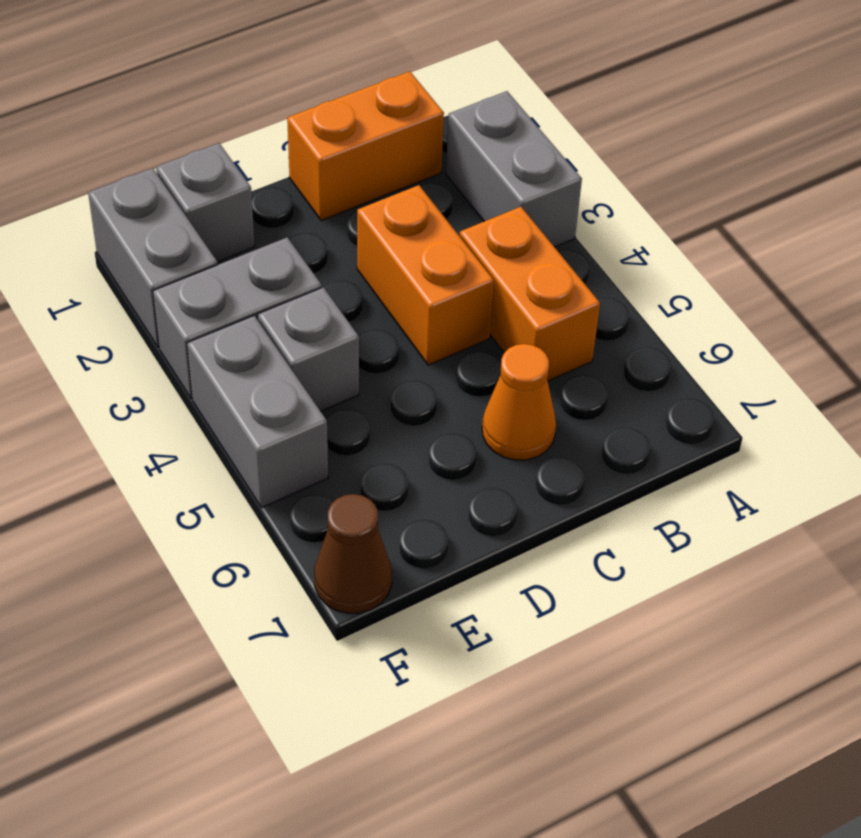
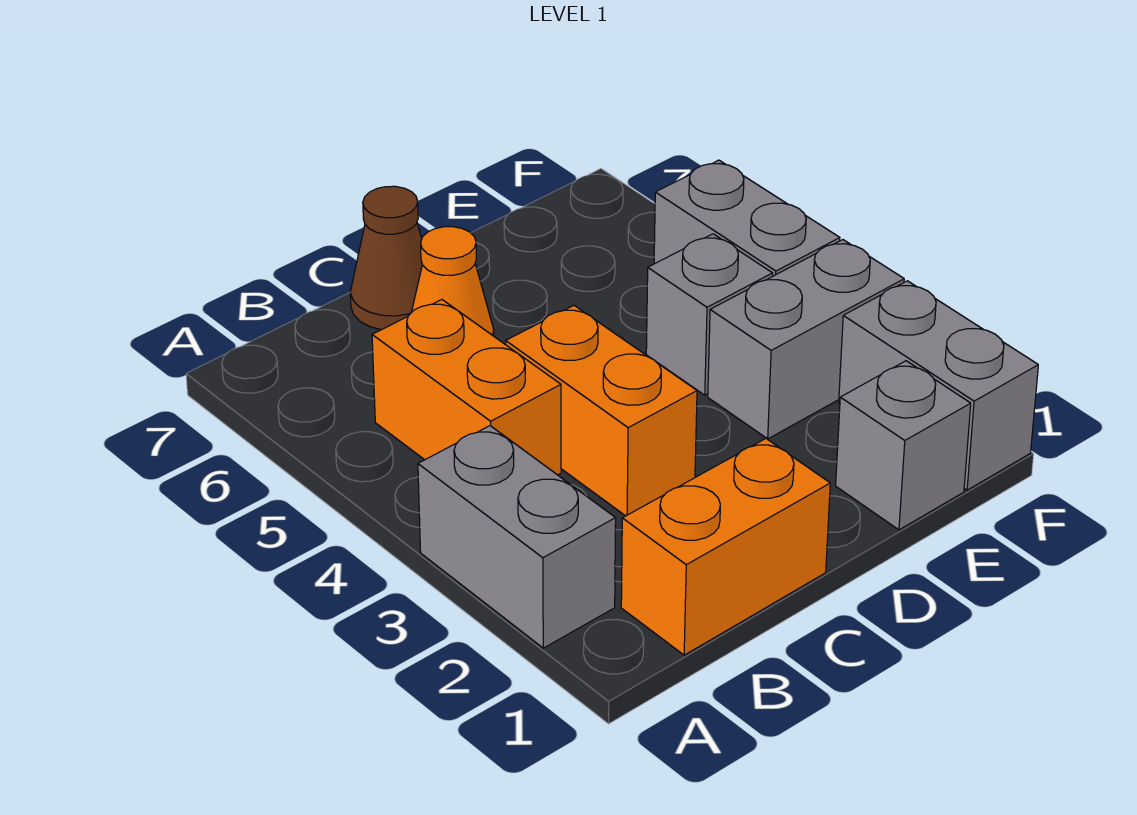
brown cone F7 level 1 -> brown cone C7 level 1

